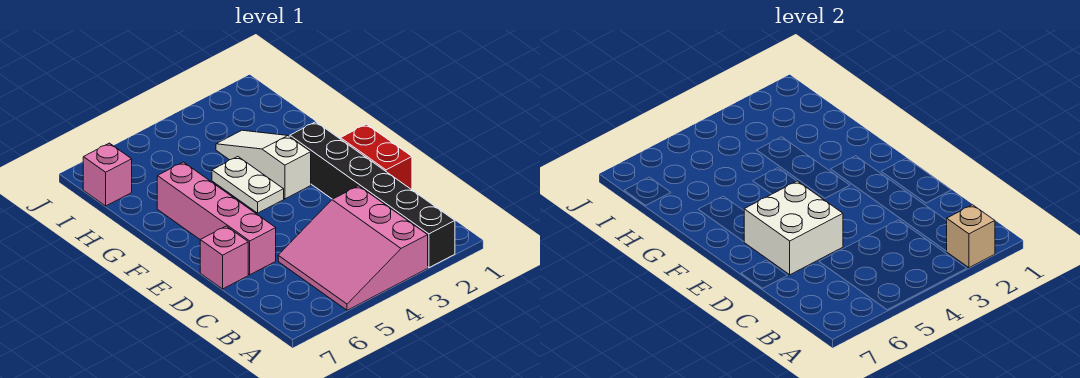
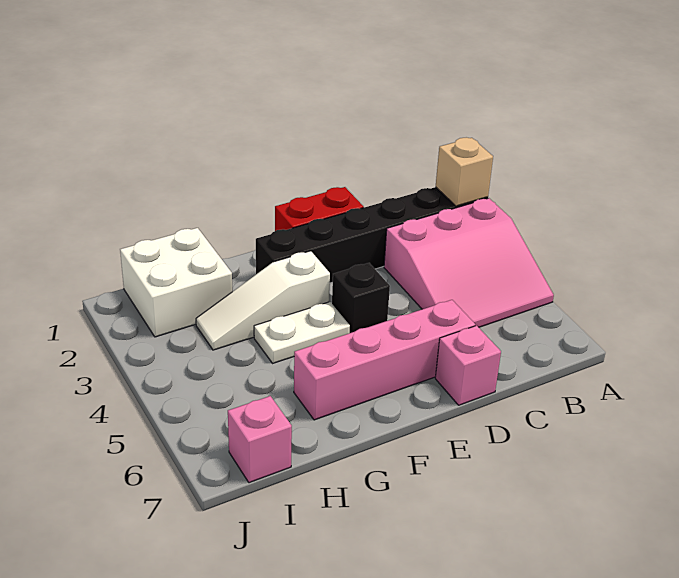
white brick D5:E6 level 2 -> white brick H1:I2 level 1
none -> black brick E4 level 1

